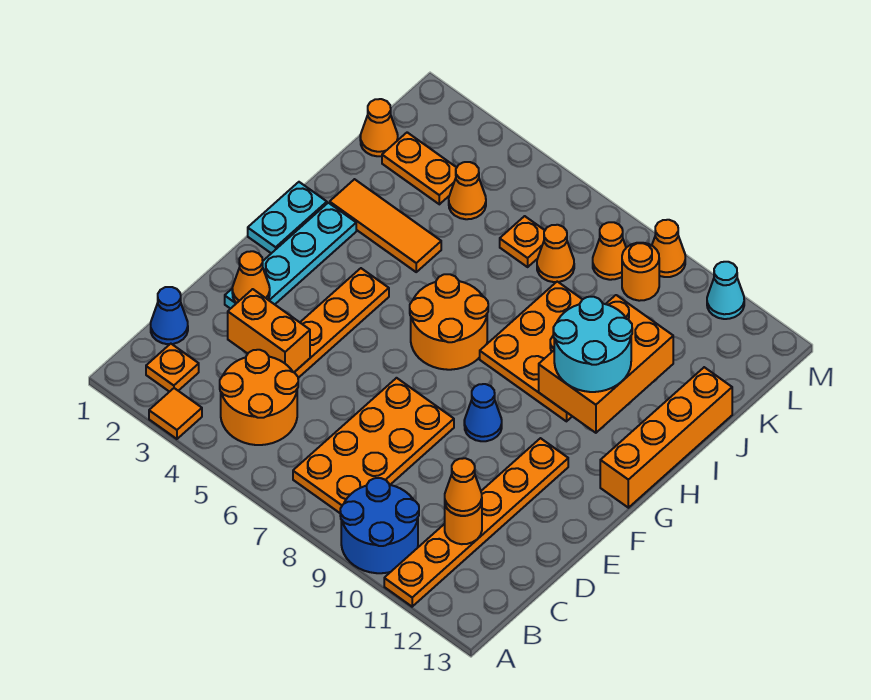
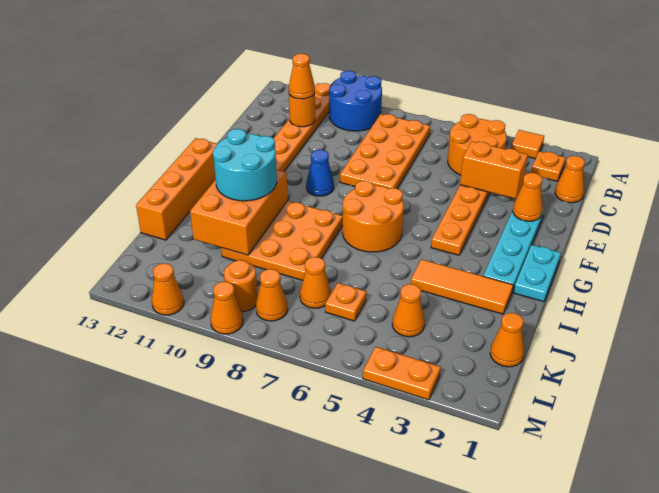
blue cone C1 level 1 -> orange cone C1 level 1
orange plate K2:K3 level 1 -> orange plate M3:M4 level 1
cyan cone M11 level 1 -> orange cone M11 level 1

